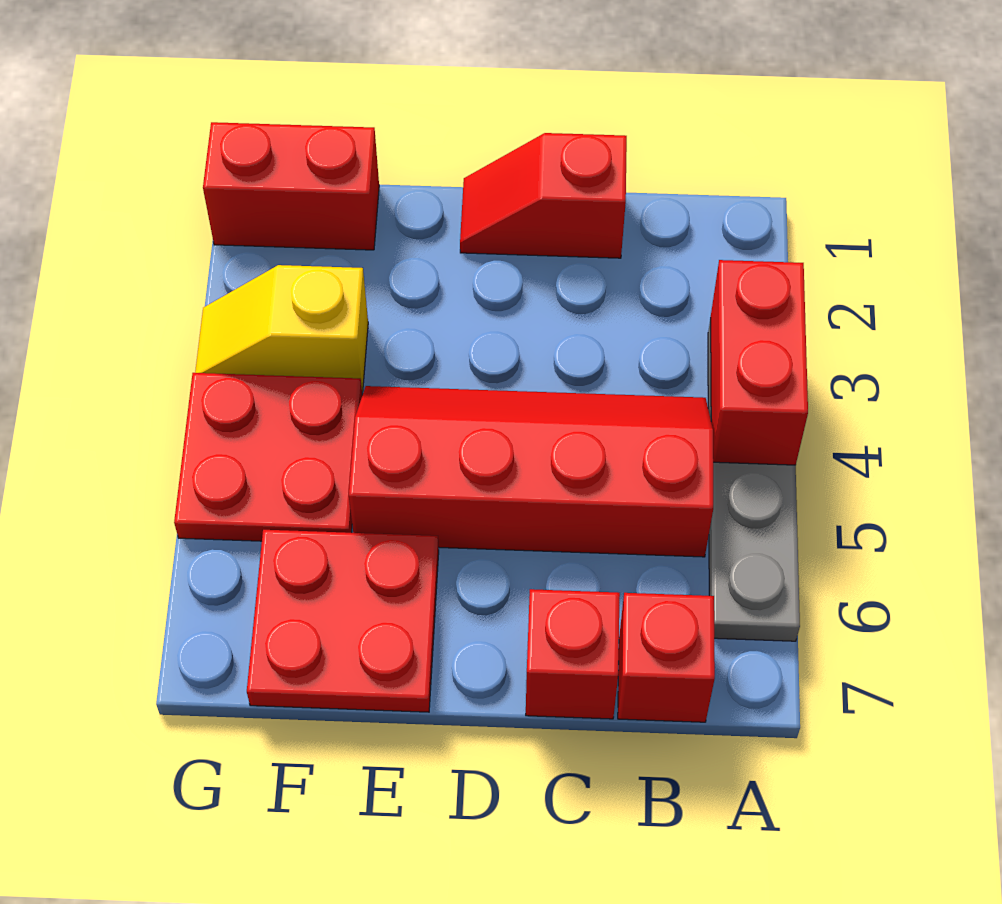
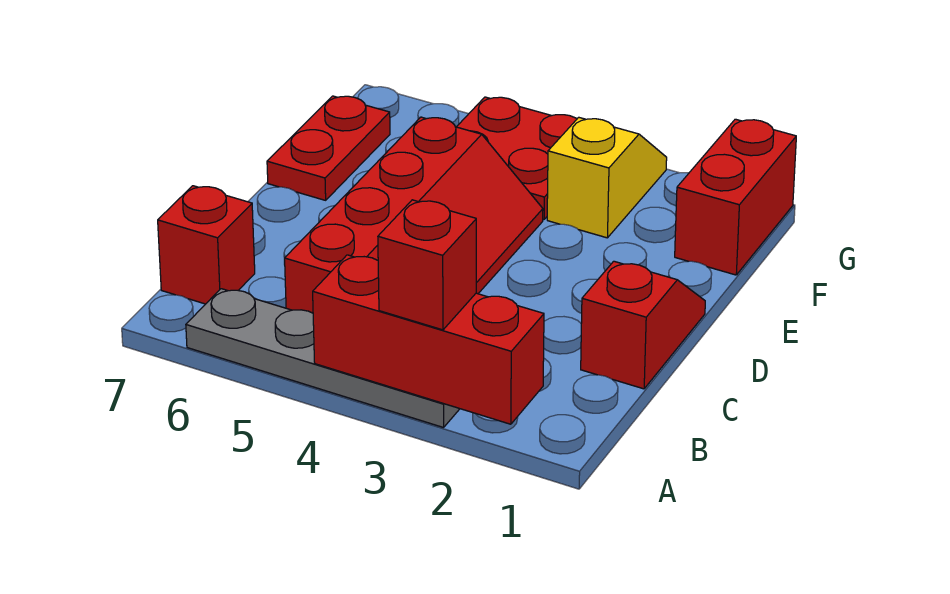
red brick A3:A4 level 2 -> red brick A2:A4 level 2
red brick C7 level 1 -> red brick A3 level 3
red plate E6:F7 level 1 -> red plate E7:F7 level 1

